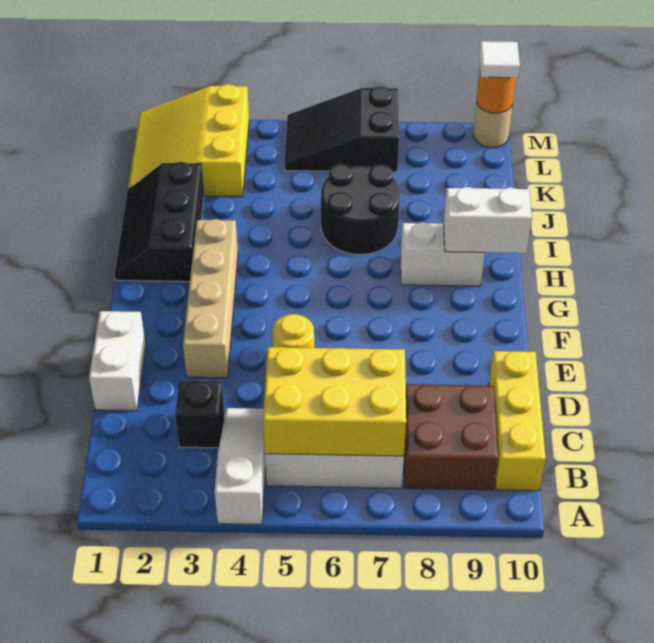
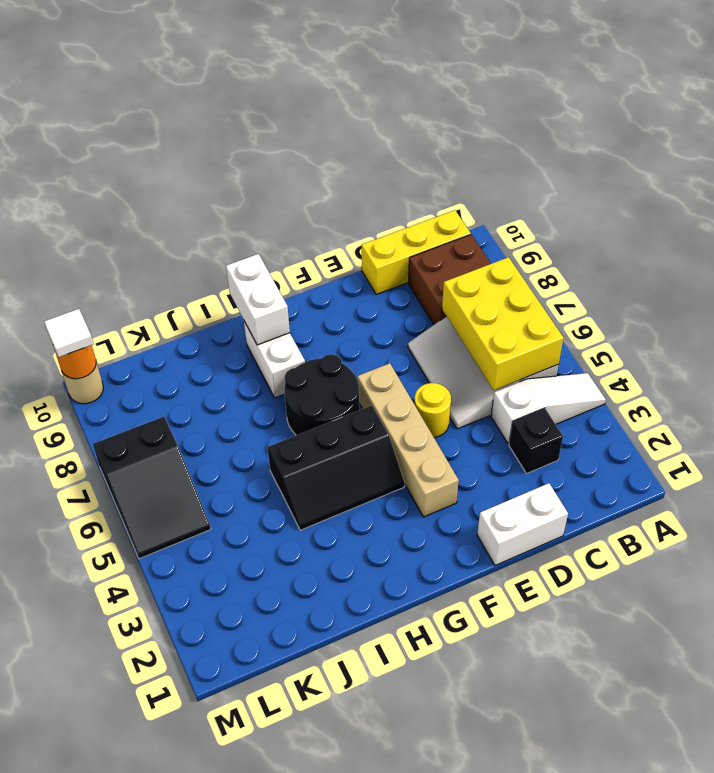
white slope A4:C4 level 1 top A -> white slope A4:C4 level 1 top C
tan brick E3:H3 level 1 -> tan brick F3:F6 level 1
black slope H1:J2 level 1 top 2 -> black slope G4:I5 level 1 top 5
black round brick I6:J7 level 1 -> black round brick G6:H7 level 1
yellow slope K1:M3 level 1 top 3 -> none

